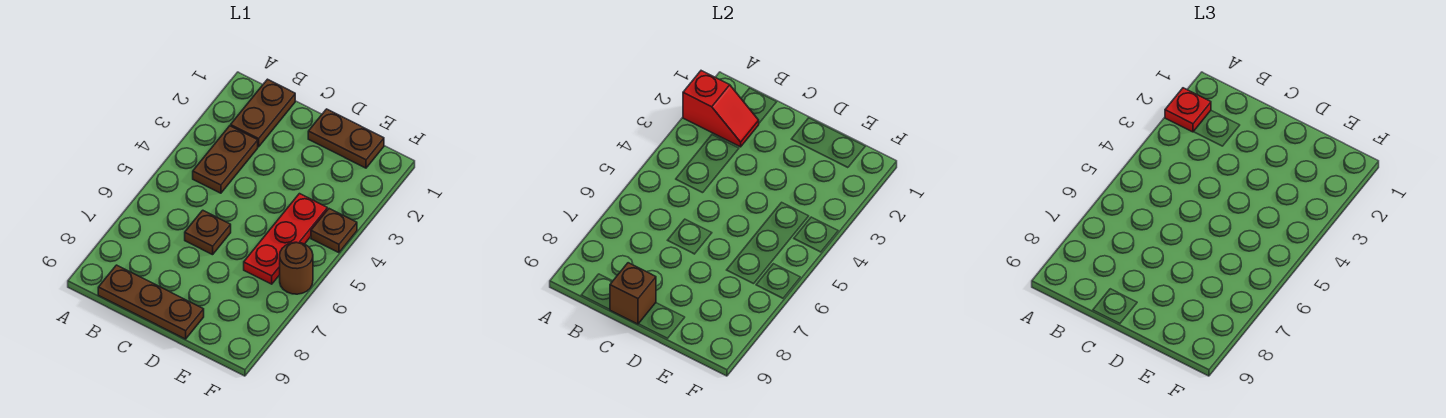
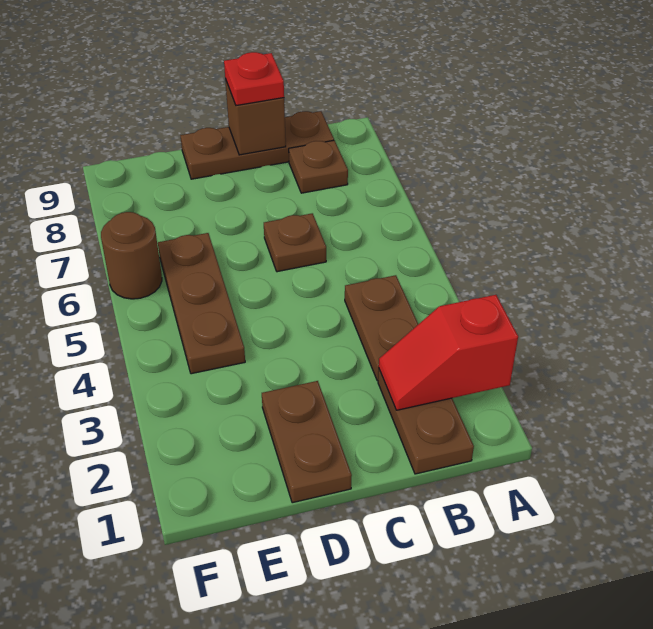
red plate A2 level 3 -> red plate C9 level 3
brown plate D1:E1 level 1 -> brown plate D1:D2 level 1
red plate E4:E6 level 1 -> brown plate E4:E6 level 1
brown plate F4 level 1 -> brown plate B8 level 1

